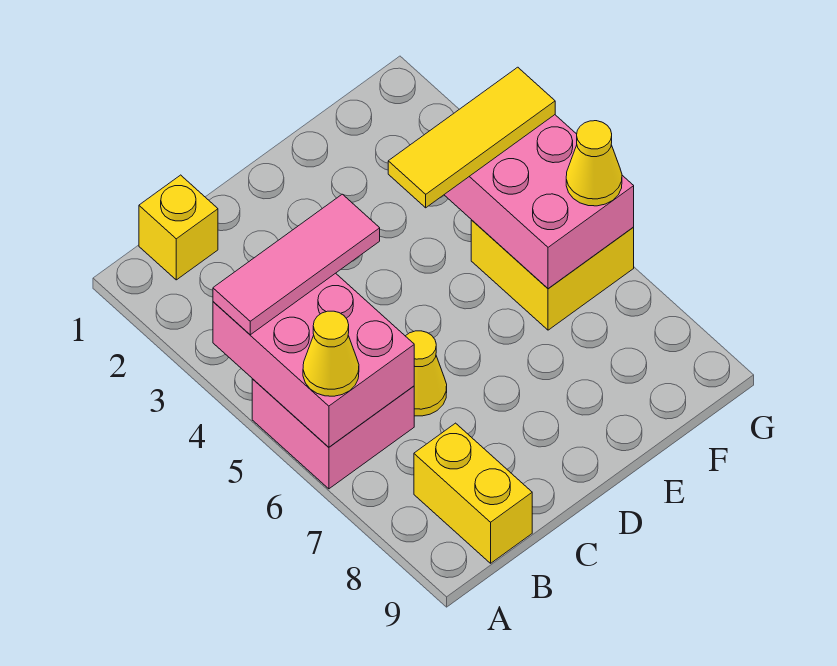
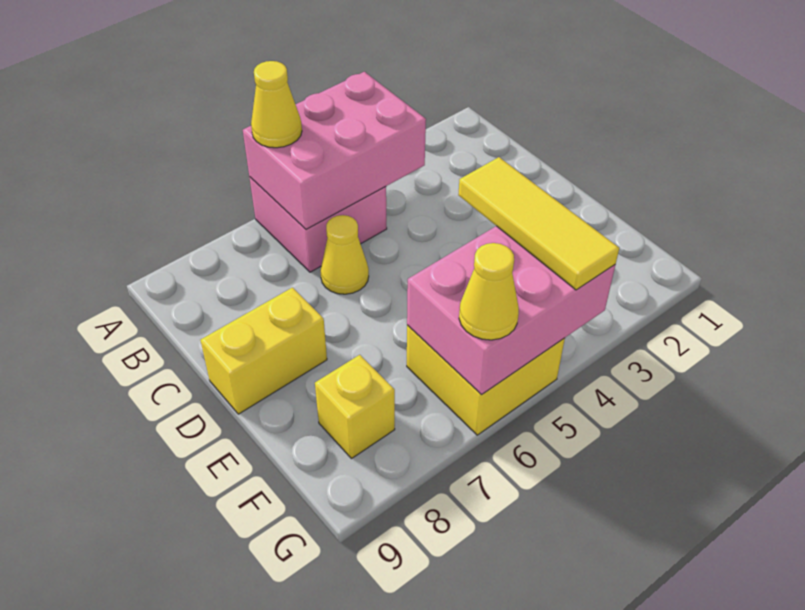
pink tile A4:C4 level 3 -> none
yellow brick B1 level 1 -> yellow brick F8 level 1
yellow brick B8:B9 level 1 -> yellow brick D8:D9 level 1

